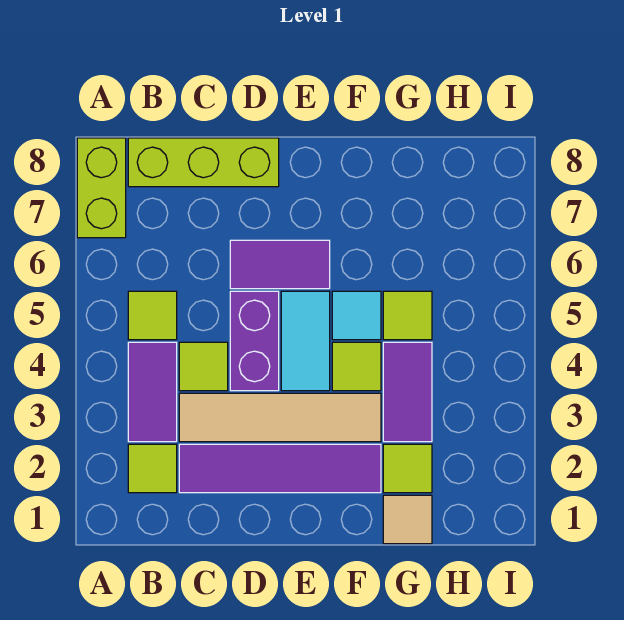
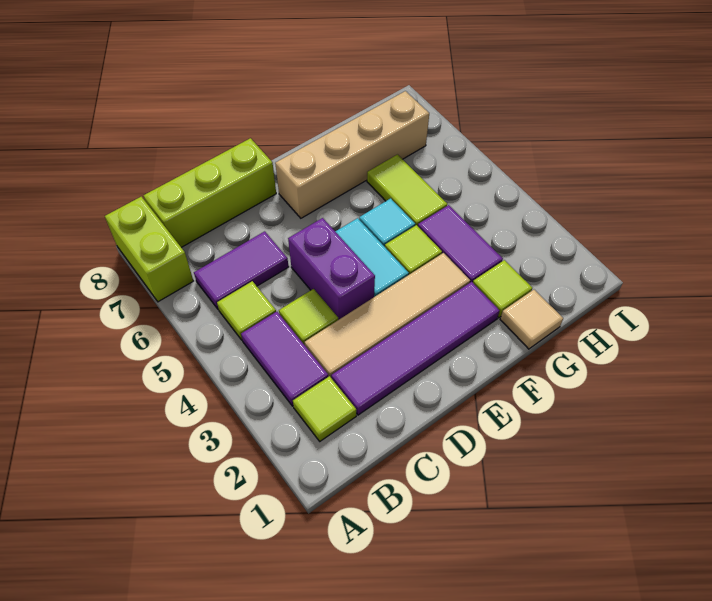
purple tile D6:E6 level 1 -> purple tile B6:C6 level 1
none -> tan brick E7:H7 level 1
lime tile G5 level 1 -> lime tile G5:G6 level 1

